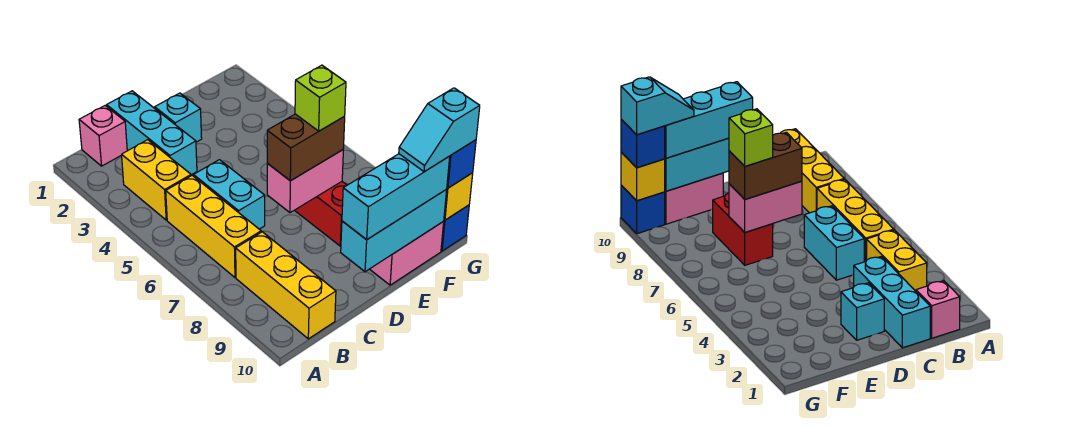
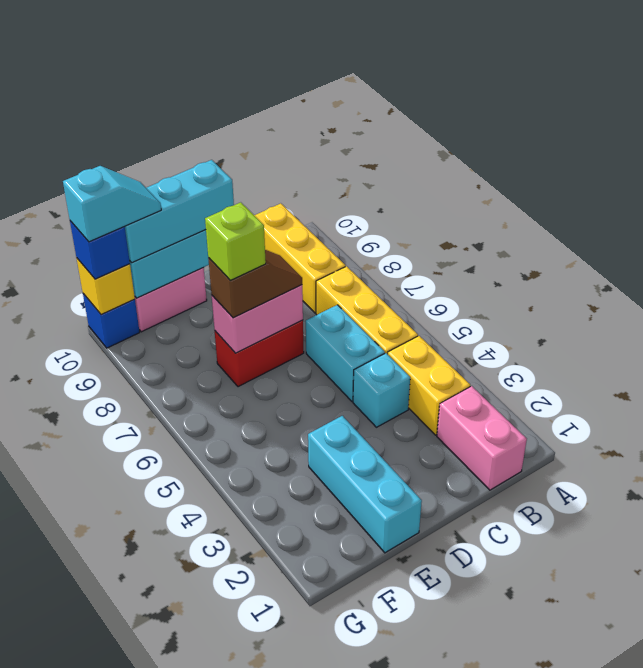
pink brick B1 level 1 -> pink brick B1:B2 level 1
cyan brick C1:C3 level 1 -> cyan brick E1:E3 level 1
cyan brick D2 level 1 -> cyan brick C4 level 1
brown brick D7:E7 level 3 -> brown slope D7:E7 level 3 top E
red brick E7:E8 level 1 -> red brick D7:E7 level 1

